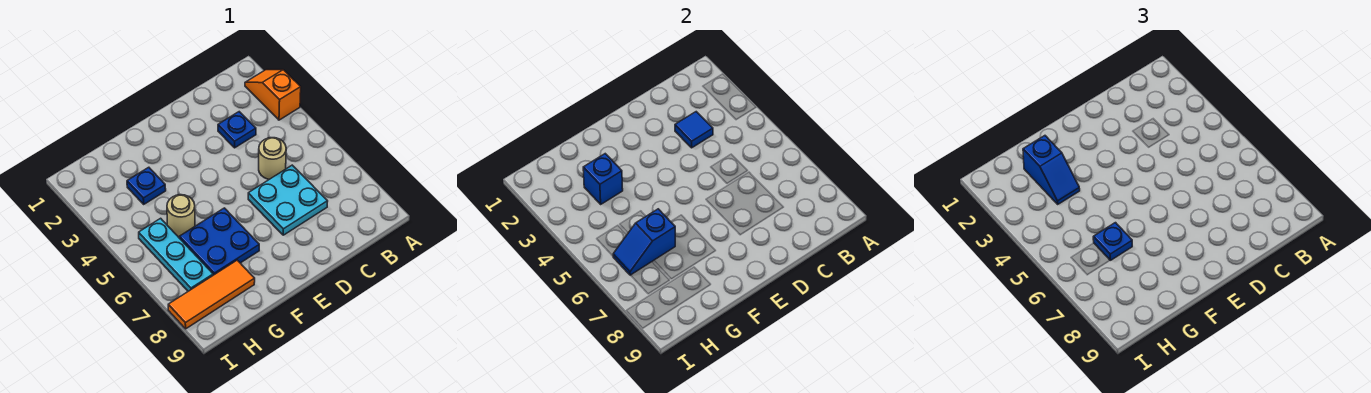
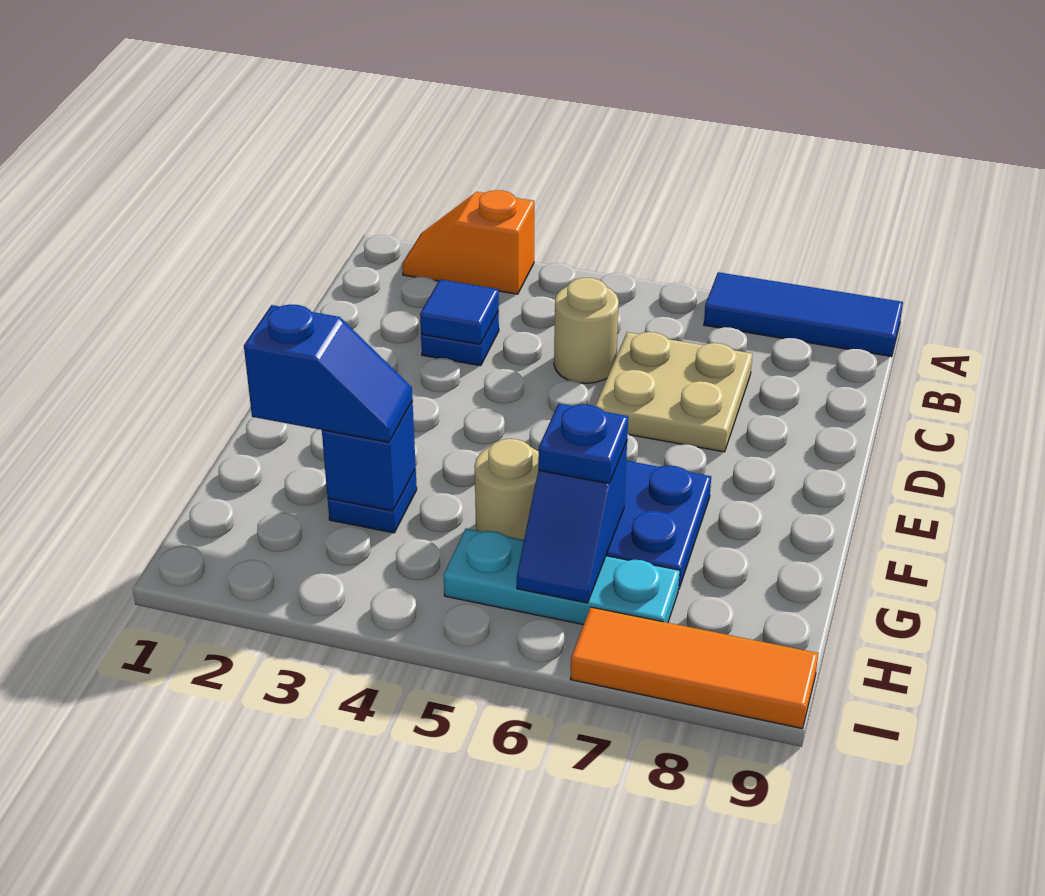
none -> blue tile A7:A9 level 1
cyan plate C6:D7 level 1 -> tan plate C6:D7 level 1
orange tile G8:I8 level 1 -> orange tile I7:I9 level 1

